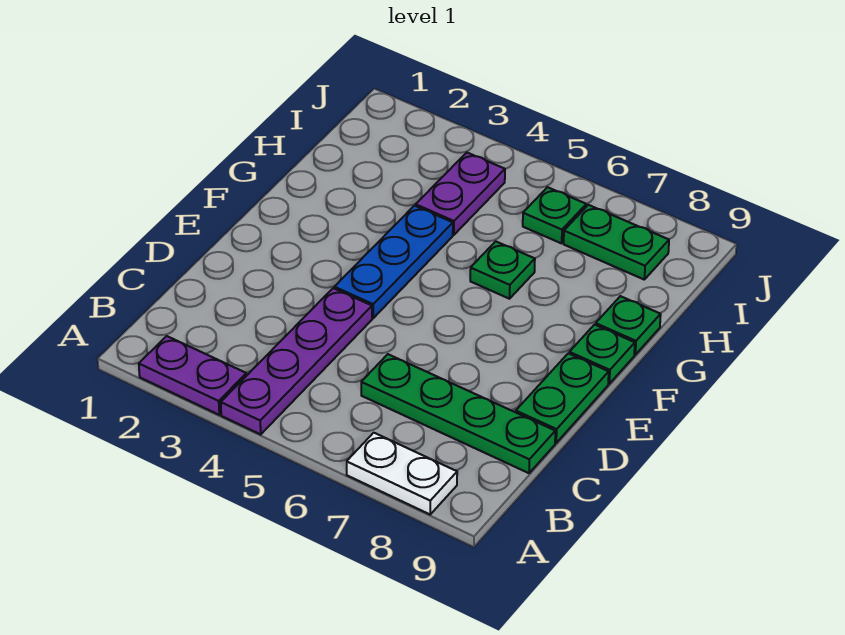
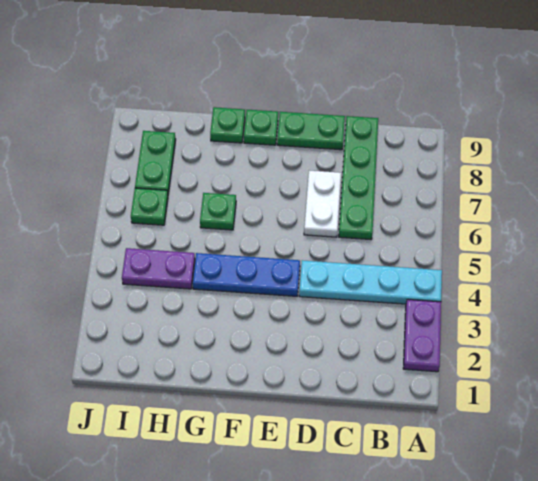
purple plate A4:D4 level 1 -> cyan plate A4:D4 level 1
white plate A7:A8 level 1 -> white plate D6:D7 level 1

